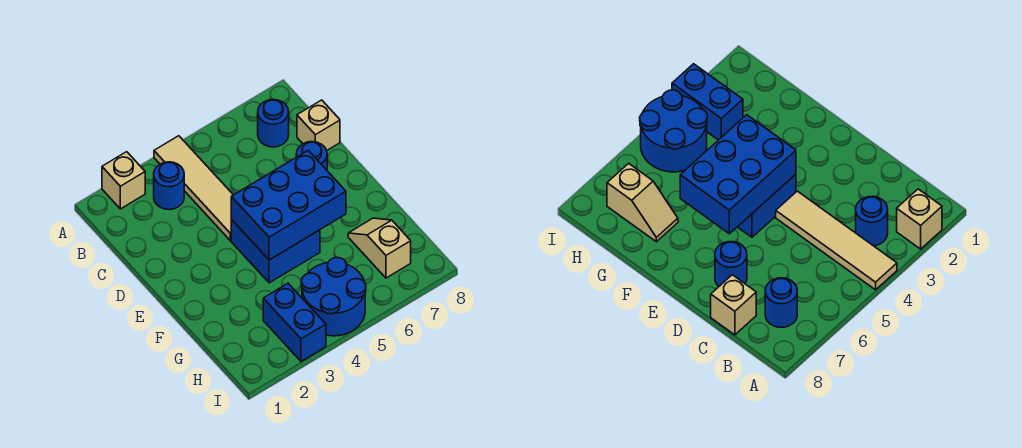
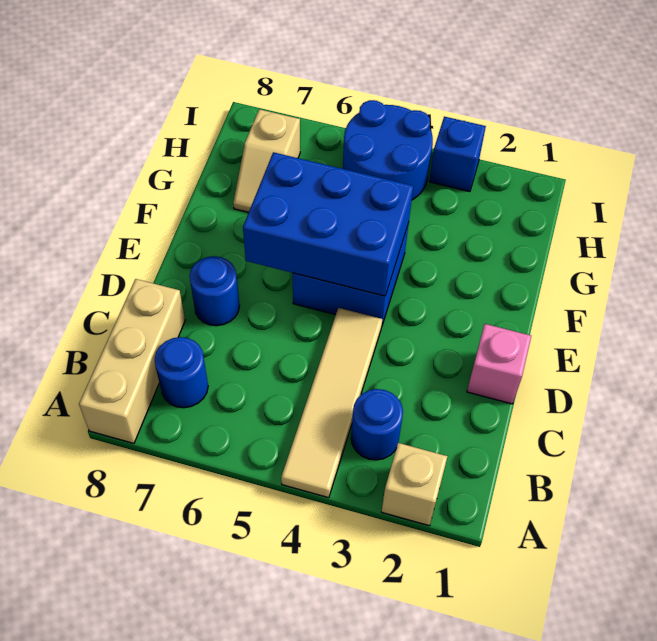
tan brick C8 level 1 -> tan brick A8:C8 level 1
none -> pink brick D1 level 1
blue brick H3:I3 level 1 -> blue brick I3 level 1

